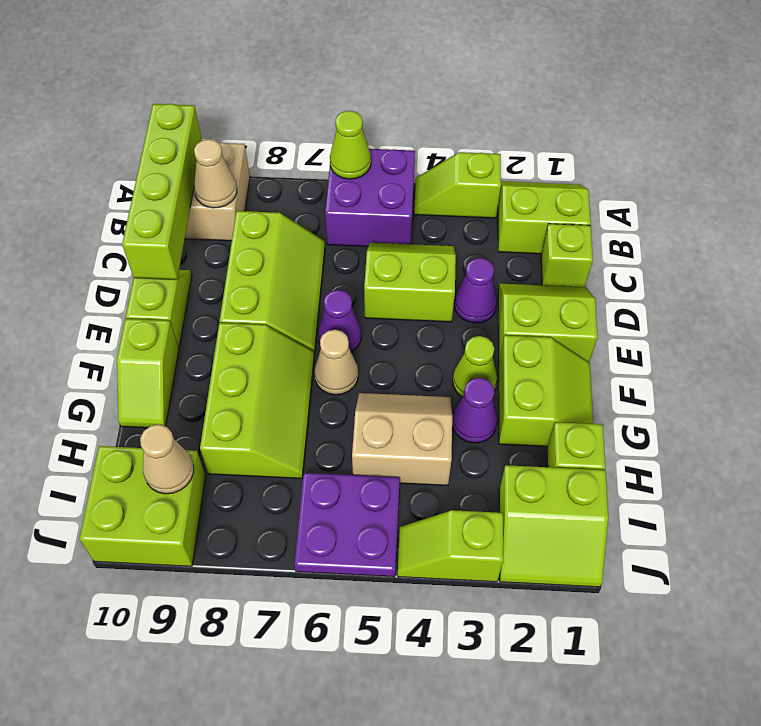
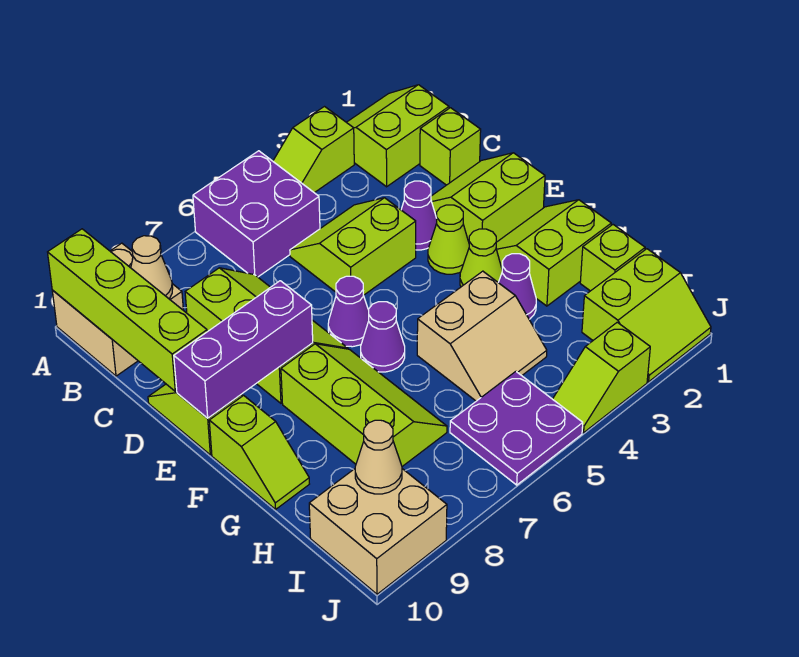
lime cone A6 level 2 -> lime cone E3 level 1
none -> purple brick E8:E10 level 2
lime slope F1:G2 level 1 top 2 -> lime slope F1:G2 level 1 top G
tan cone F6 level 1 -> purple cone F6 level 1
tan slope G4:H5 level 1 top H -> tan slope G4:H5 level 1 top G
lime brick I9:J10 level 1 -> tan brick I9:J10 level 1

